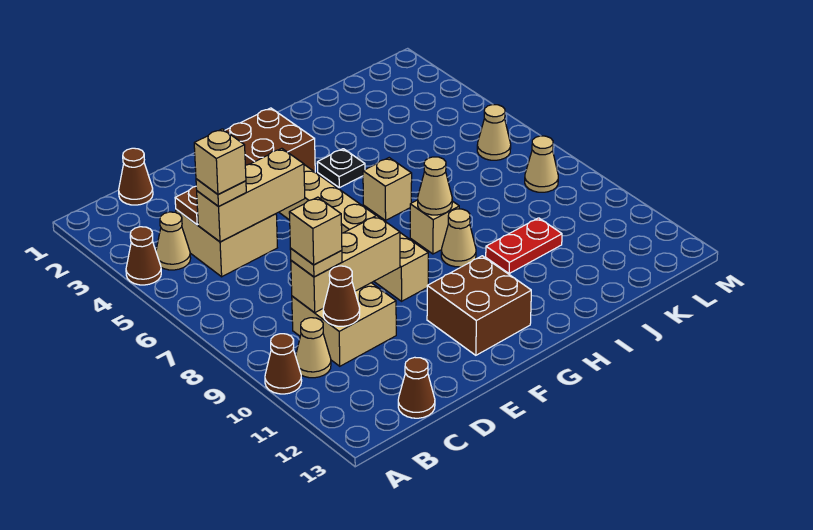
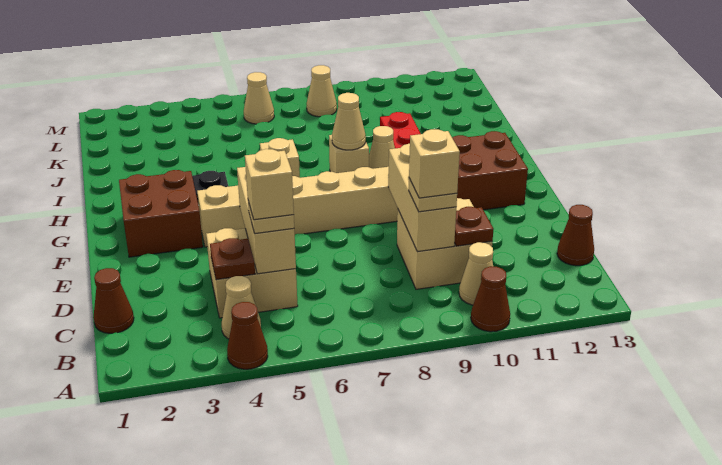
brown cone C10 level 2 -> brown plate C10 level 2

